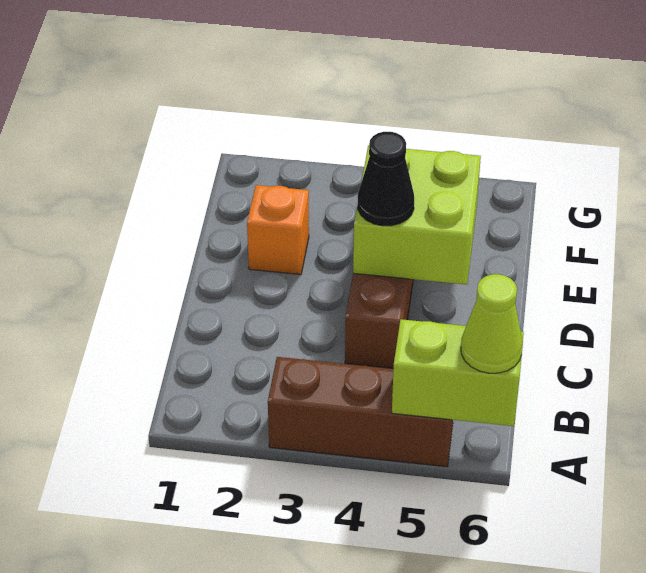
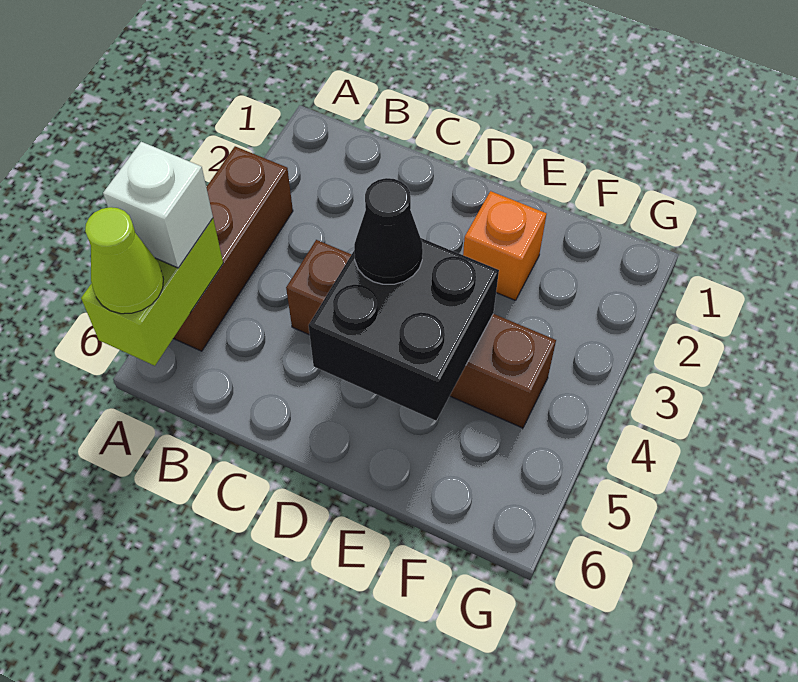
none -> white brick A5 level 3
lime brick D4:E5 level 2 -> black brick D4:E5 level 2

